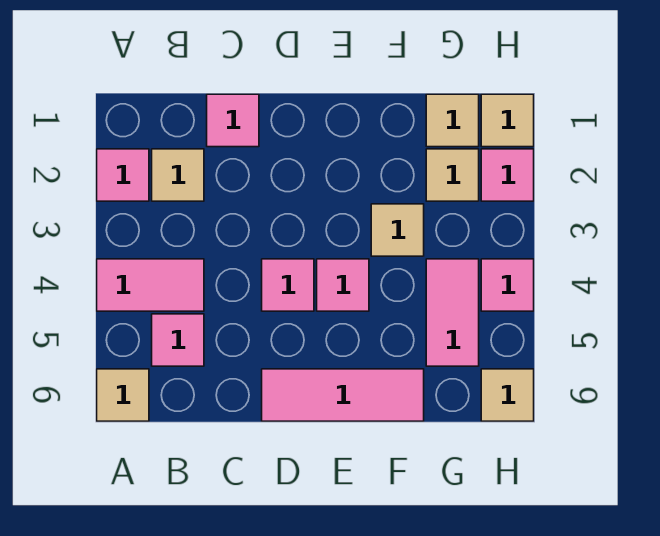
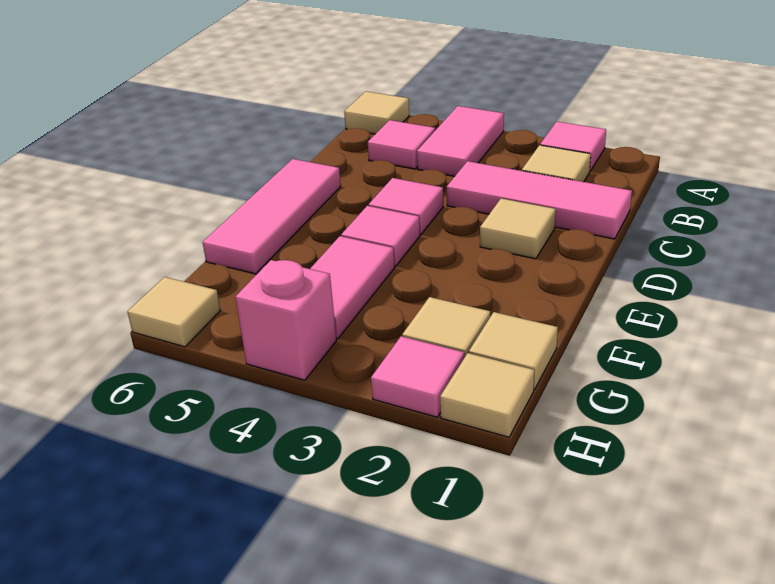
pink tile C1 level 1 -> pink tile C1:C3 level 1
tan tile F3 level 1 -> tan tile D2 level 1
pink tile G4:G5 level 1 -> pink tile F4:G4 level 1
pink tile H4 level 1 -> pink brick H4 level 1

